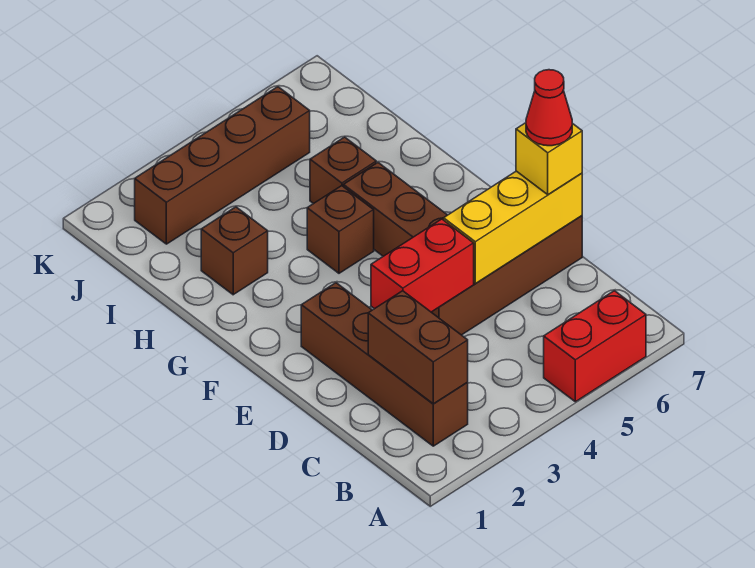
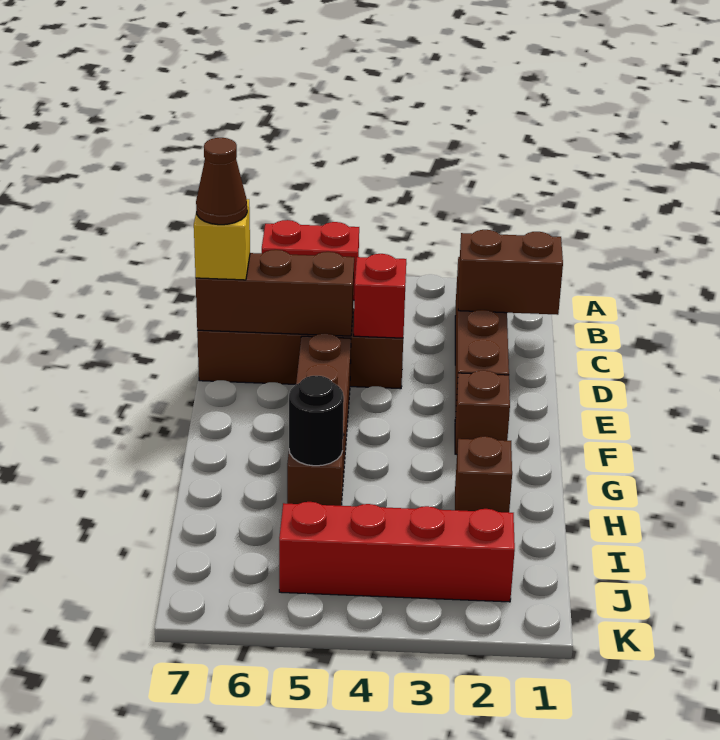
brown brick B2:C2 level 2 -> brown brick C1:C2 level 2
red brick D3:D4 level 2 -> red brick D4 level 2
yellow brick D5:D7 level 2 -> brown brick D5:D7 level 2
red cone D7 level 4 -> brown cone D7 level 4
brown brick G4 level 1 -> brown brick F2 level 1
none -> black round brick H5 level 2
brown brick J2:J5 level 1 -> red brick J2:J5 level 1

